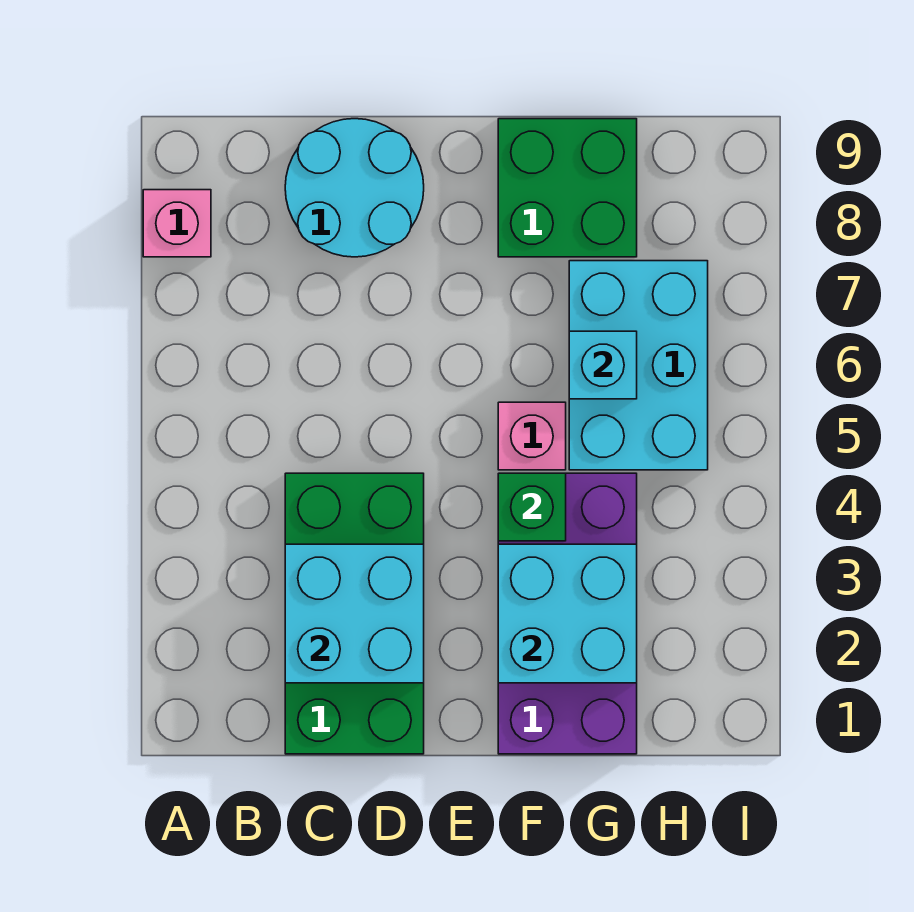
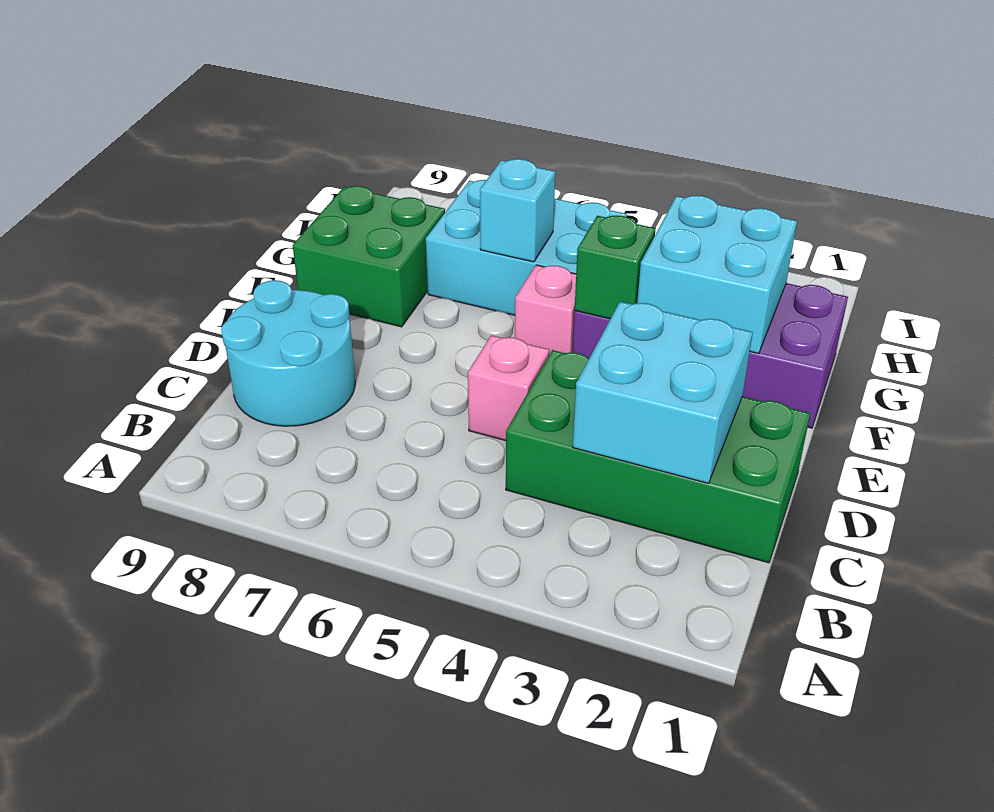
pink brick A8 level 1 -> pink brick D5 level 1

